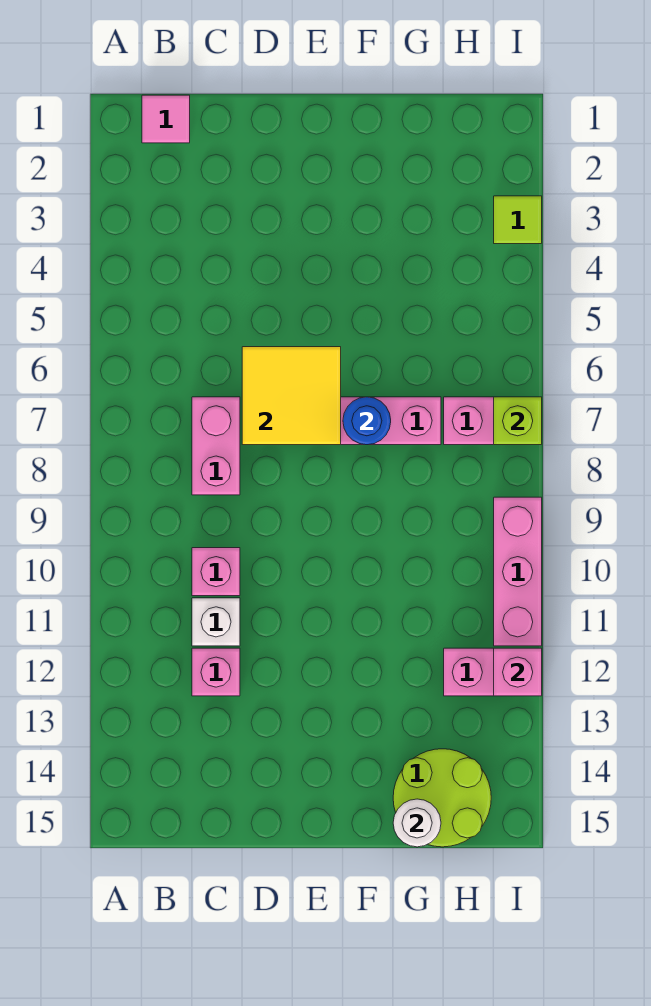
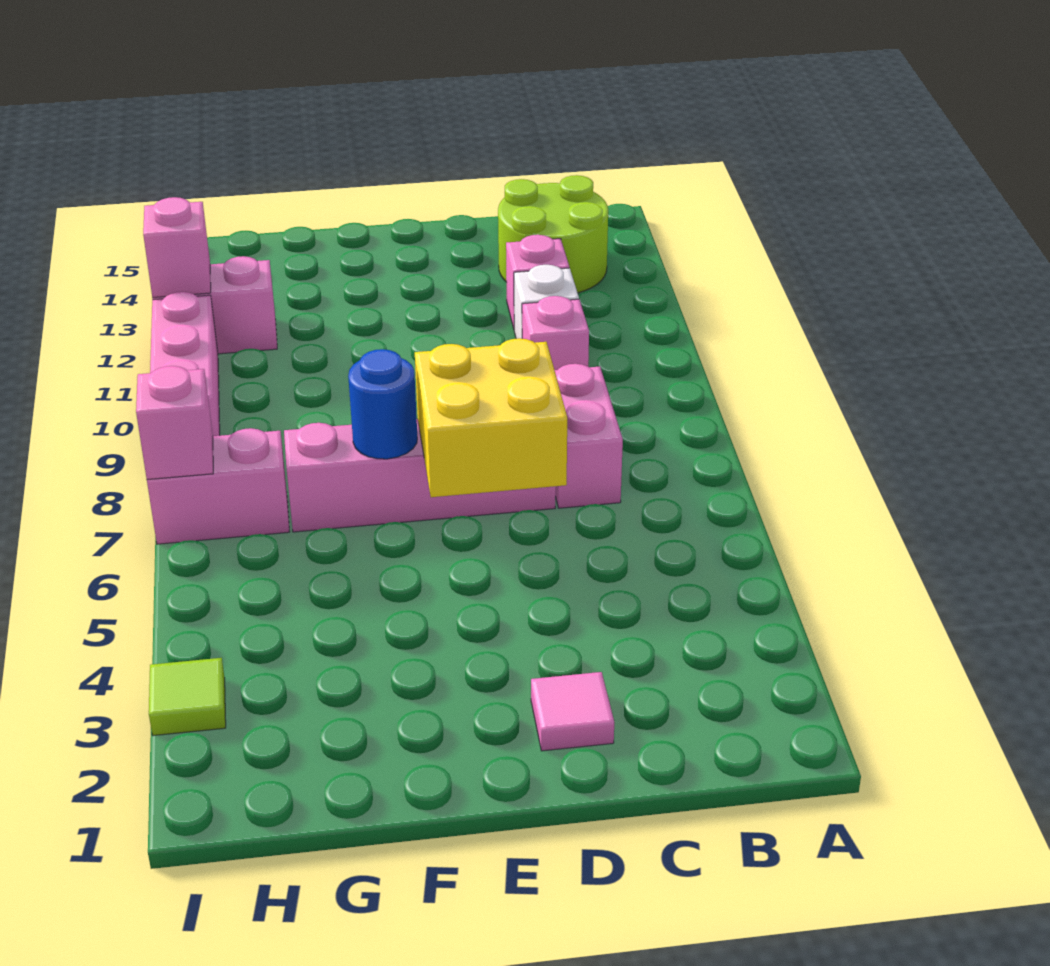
pink tile B1 level 1 -> pink tile D2 level 1
yellow tile D6:E7 level 2 -> yellow brick D6:E7 level 2
lime round brick G14:H15 level 1 -> lime round brick B13:C14 level 1
white round brick G15 level 2 -> none
lime brick I7 level 2 -> pink brick I7 level 2

